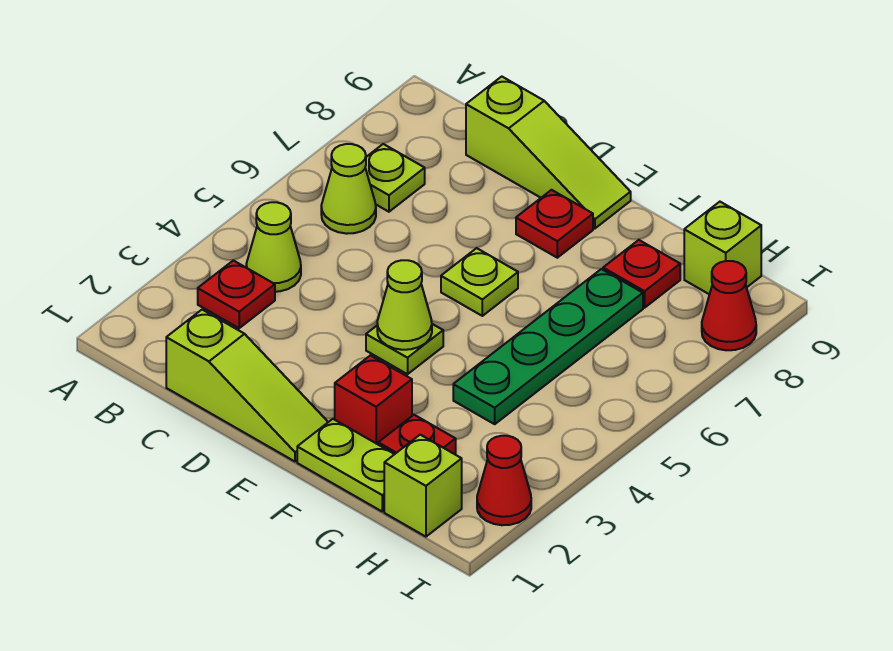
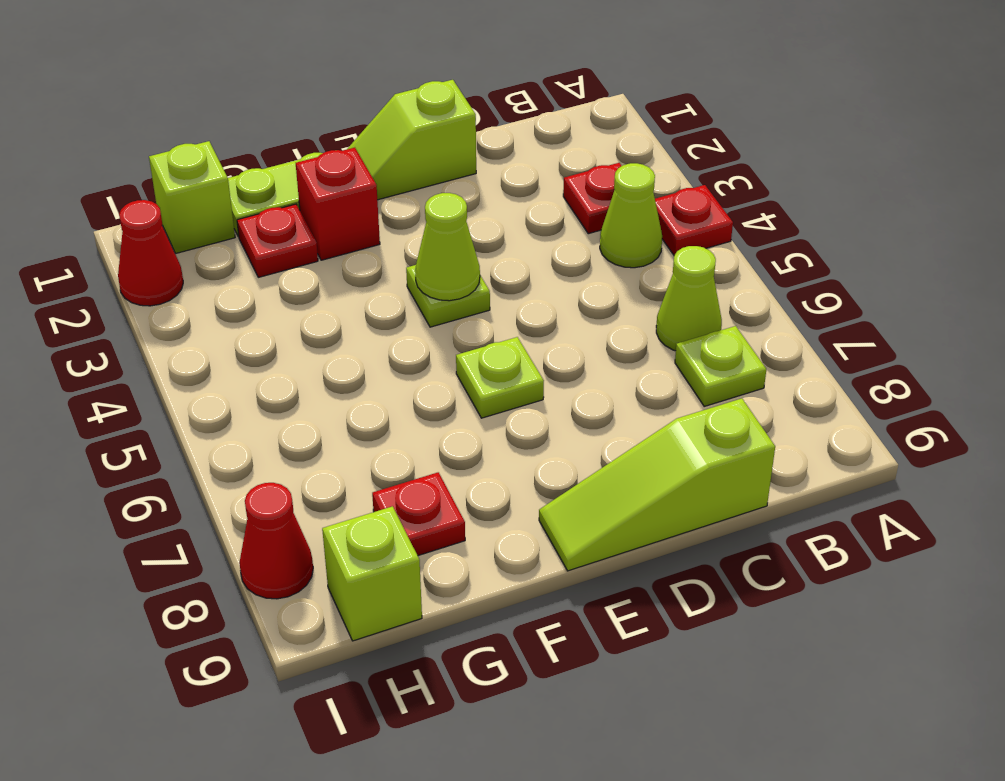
lime slope C1:E1 level 1 top C -> lime slope D1:E1 level 1 top D
red plate E8 level 1 -> red plate A4 level 1
green plate G4:G7 level 1 -> none

